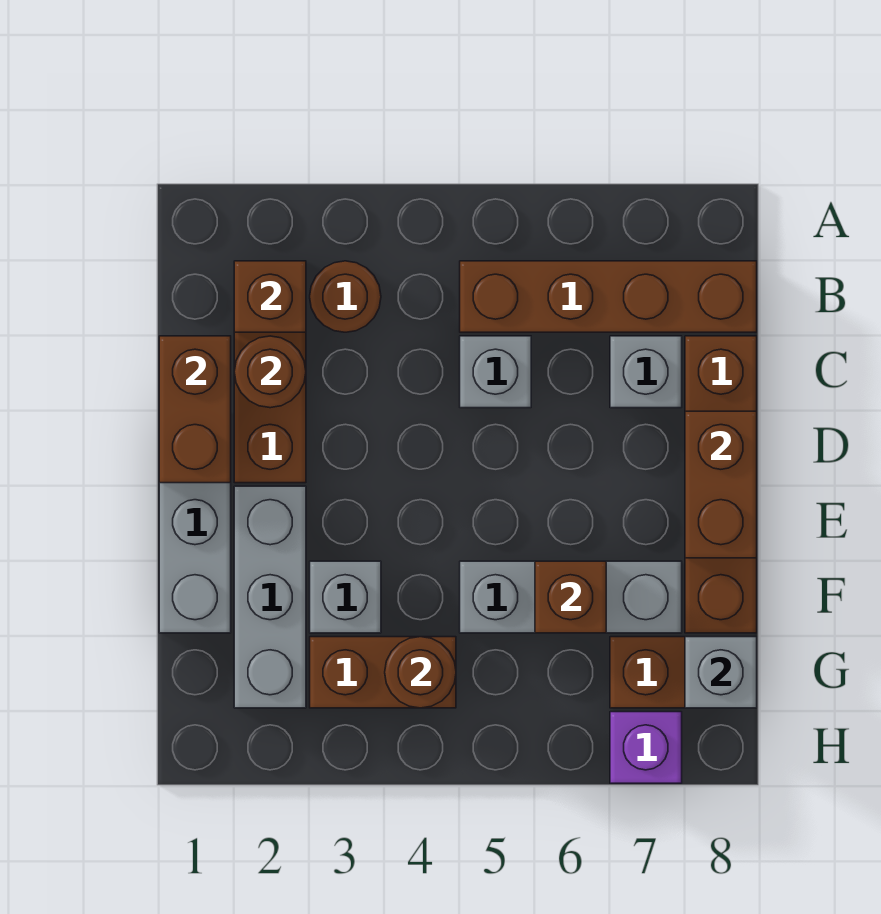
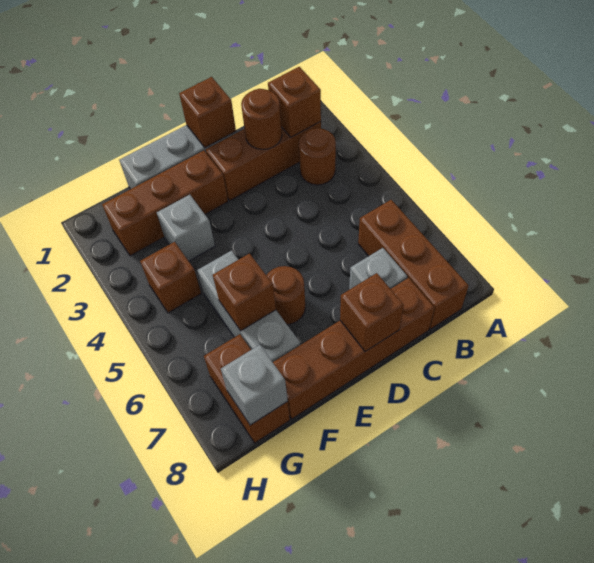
brown brick B5:B8 level 1 -> brown brick B6:B8 level 1
brown brick C1:D1 level 2 -> brown brick D1 level 2
grey brick C5 level 1 -> none
brown brick D8:E8 level 2 -> brown brick D8 level 2
grey brick E2:G2 level 1 -> brown brick E2:G2 level 1
brown brick G3:G4 level 1 -> brown brick G4 level 1
brown round brick G4 level 2 -> brown round brick E6 level 1
purple brick H7 level 1 -> none

